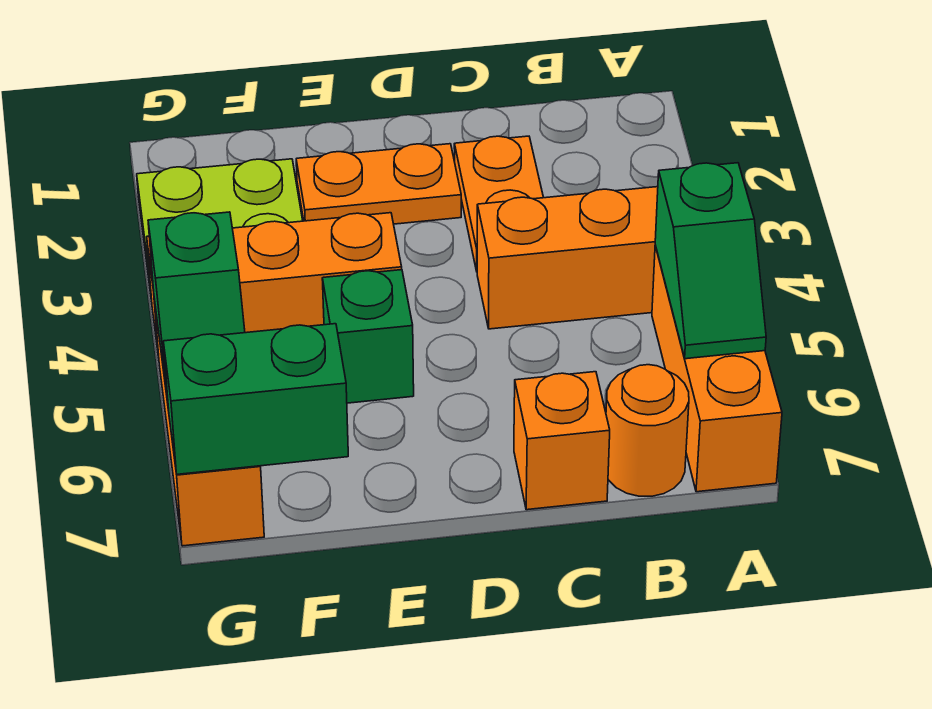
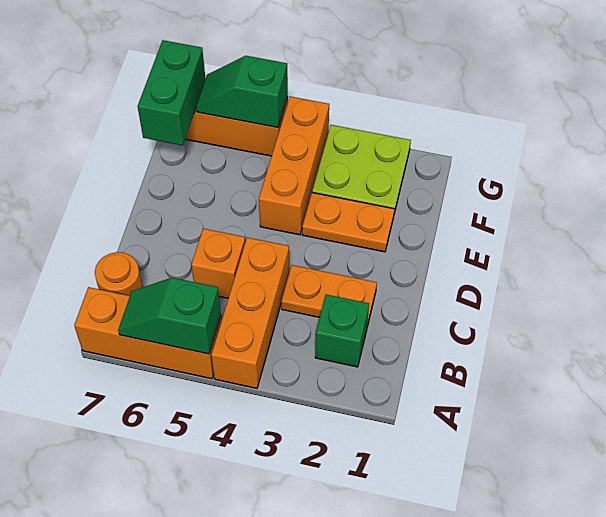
orange brick C7 level 1 -> orange brick C5 level 1
orange plate D2:E2 level 1 -> orange plate E2:E3 level 1
green brick E5 level 1 -> green brick B2 level 1

